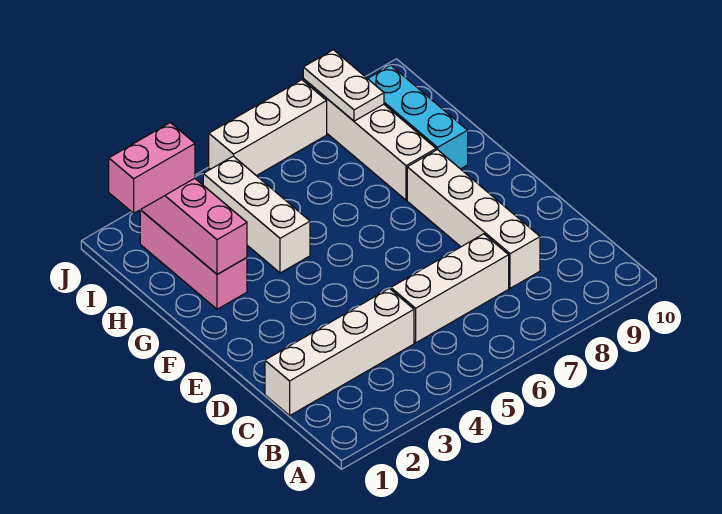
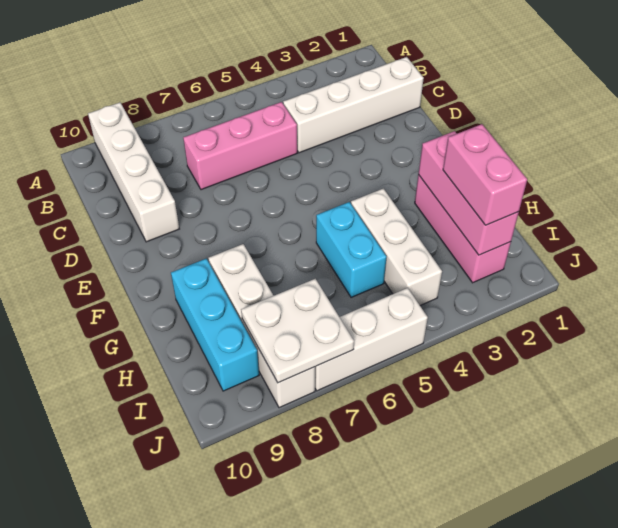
white brick C5:C7 level 1 -> pink brick C5:C7 level 1
white brick C8:F8 level 1 -> white brick A9:D9 level 1
none -> cyan brick G5:H5 level 1
pink brick I1:I2 level 3 -> pink brick H2:I2 level 3
white plate I8:J8 level 2 -> white plate I7:J8 level 2

